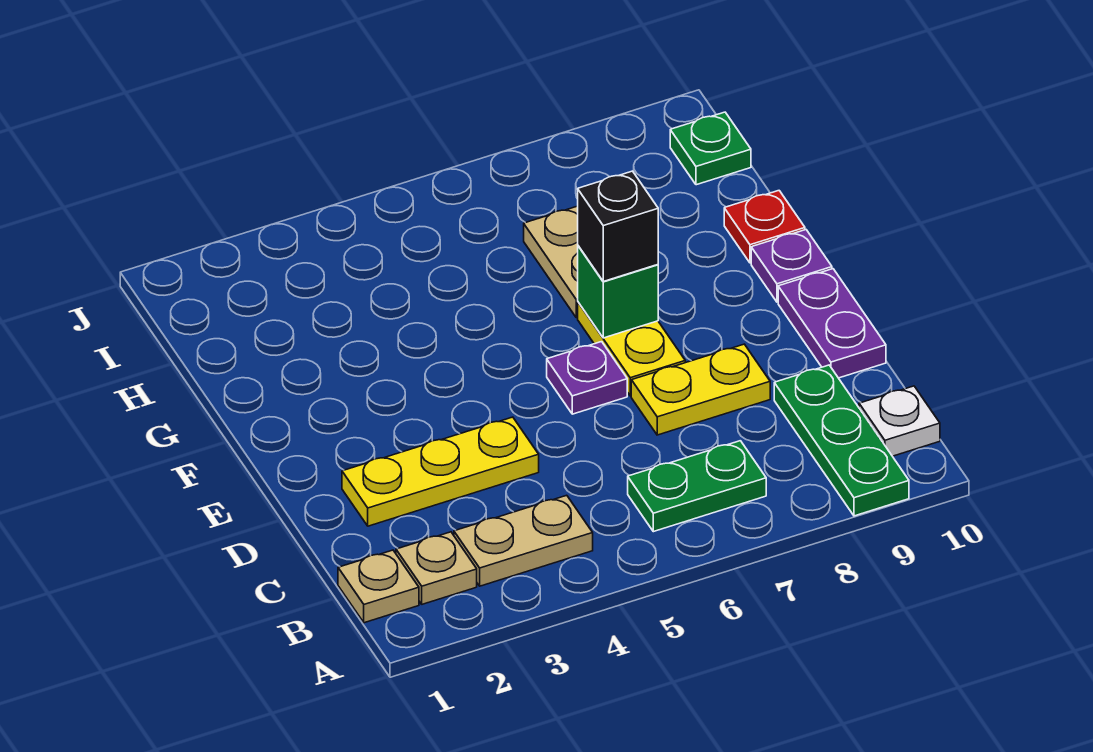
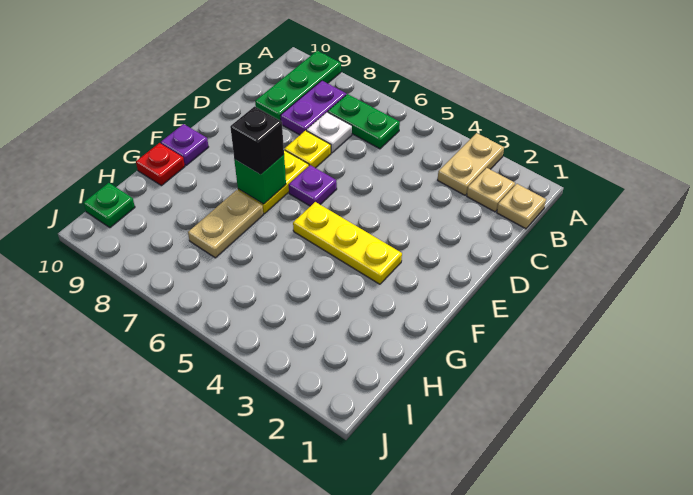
tan plate B3:B4 level 1 -> tan plate A3:B3 level 1
white plate B10 level 1 -> white plate C7 level 1
yellow plate D2:D4 level 1 -> yellow plate F3:F5 level 1
yellow plate D7:D8 level 1 -> yellow plate D7 level 1
purple plate D10:E10 level 1 -> purple plate B8:C8 level 1

